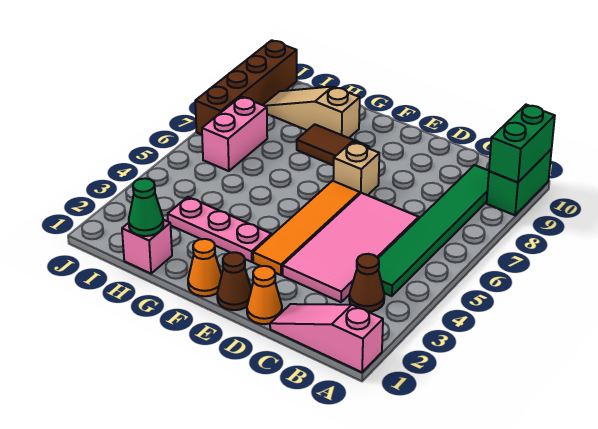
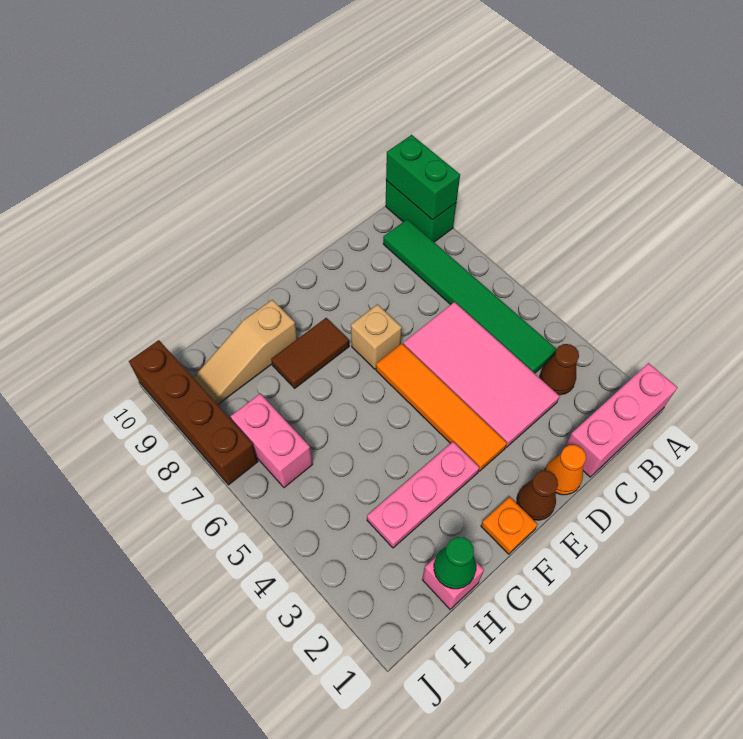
pink slope A1:C1 level 1 top A -> pink brick A1:C1 level 1
orange cone F1 level 1 -> orange plate F1 level 1

